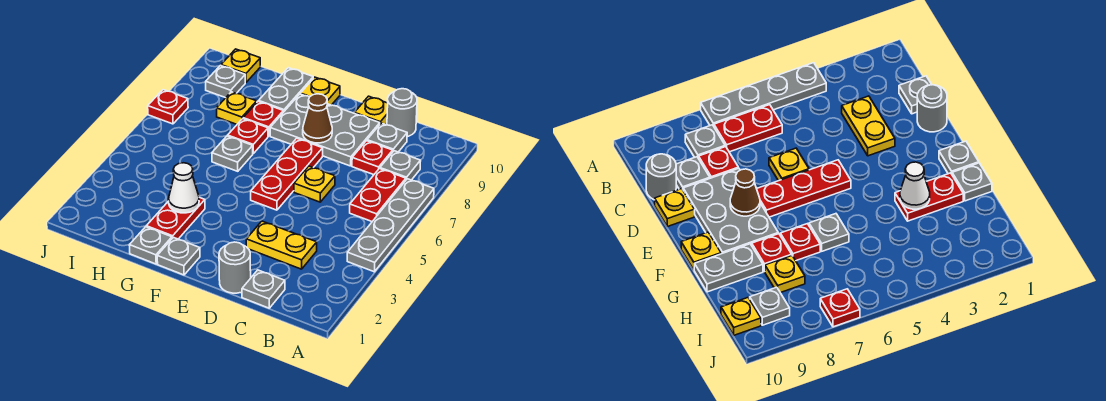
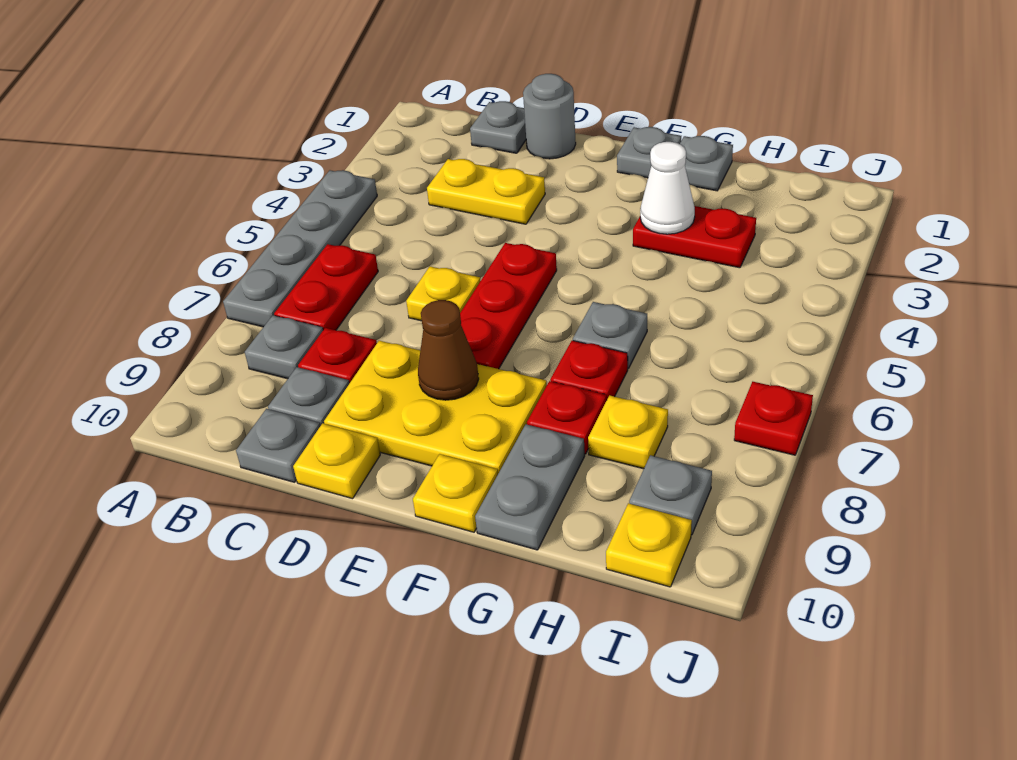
grey round brick C10 level 1 -> grey plate C10 level 1
grey plate D8:F9 level 1 -> yellow plate D8:F9 level 1
red plate G2:G3 level 1 -> red plate G3:H3 level 1

